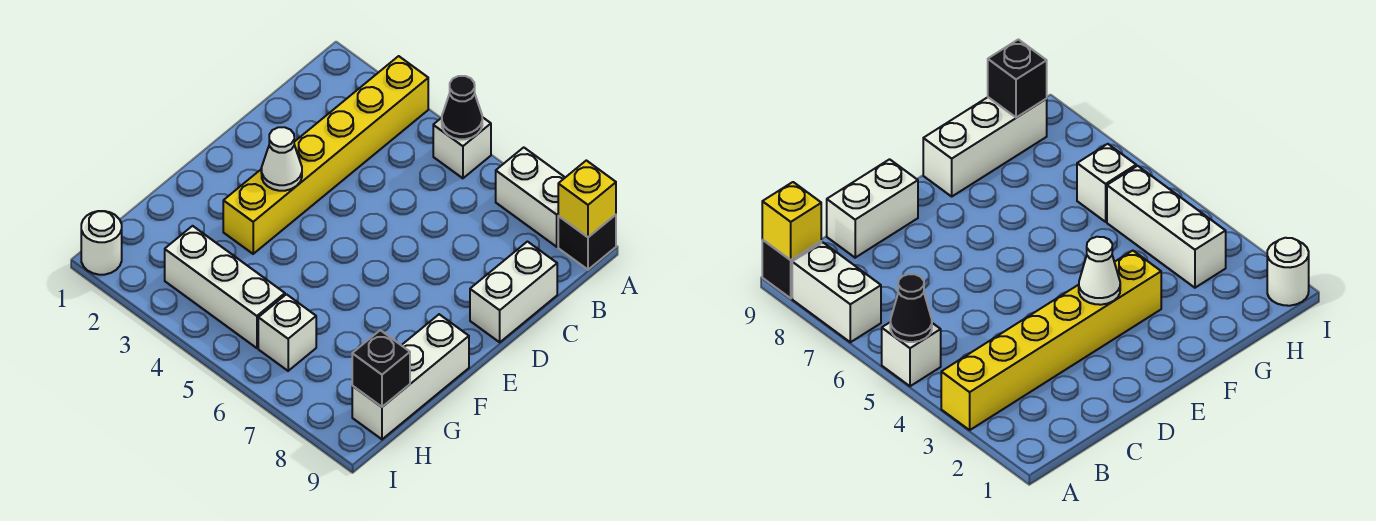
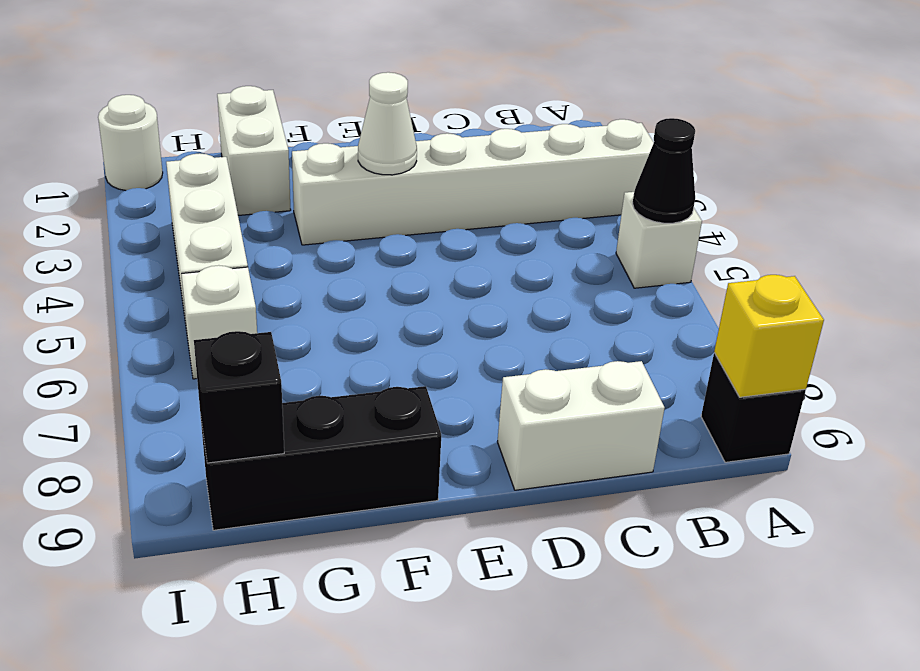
yellow brick A3:F3 level 1 -> white brick A3:F3 level 1
white brick A7:A8 level 1 -> white brick G1:G2 level 1
white brick F9:H9 level 1 -> black brick F9:H9 level 1

